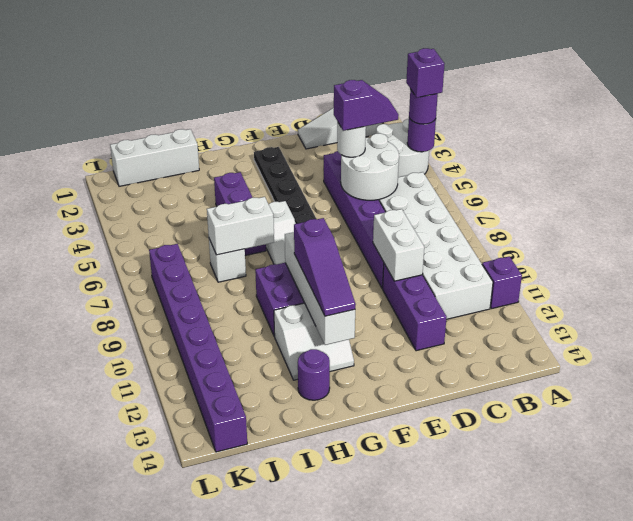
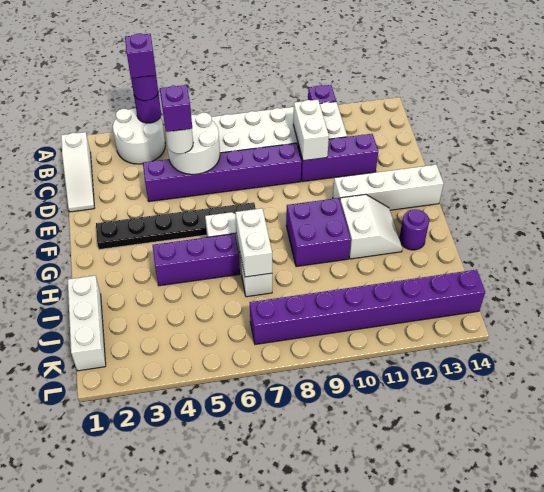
white brick D9:D10 level 2 -> white brick C10:D10 level 2
white brick G9:G12 level 2 -> white brick F11:F14 level 1
purple slope G10:G12 level 3 top 10 -> none

